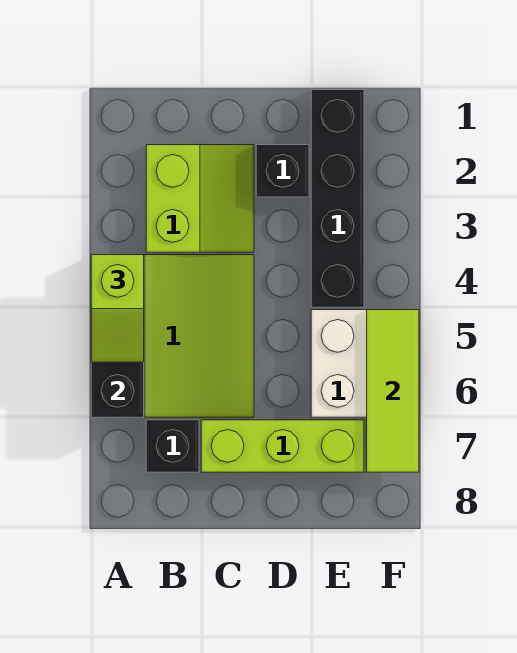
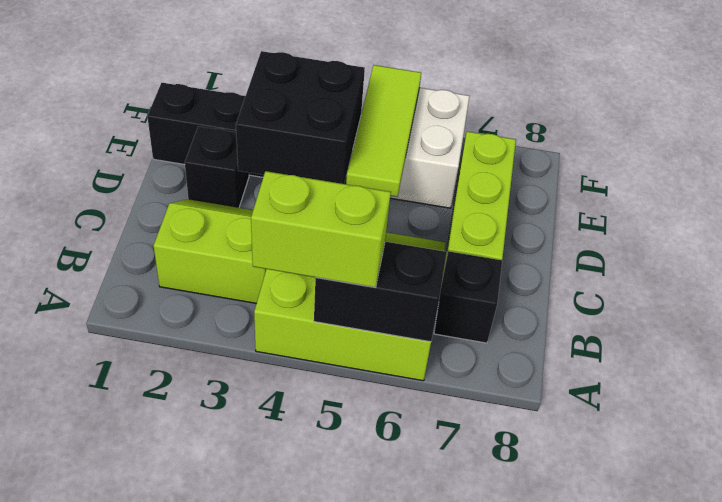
lime slope A4:A5 level 3 top 4 -> lime brick A4:A5 level 3
none -> black brick D3:E4 level 2
lime tile F5:F7 level 2 -> lime tile D5:F5 level 2

